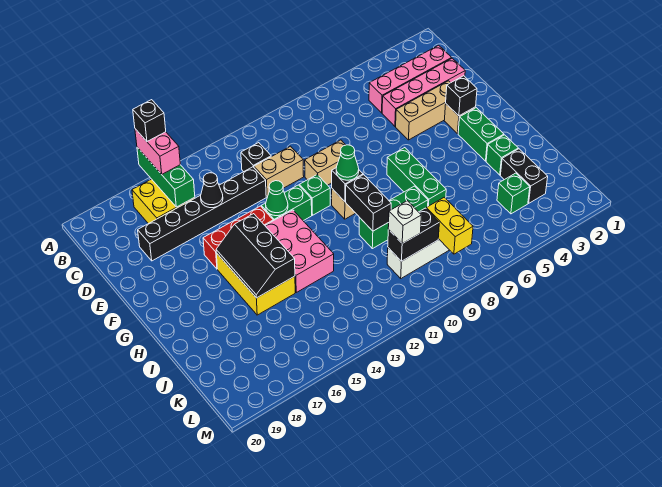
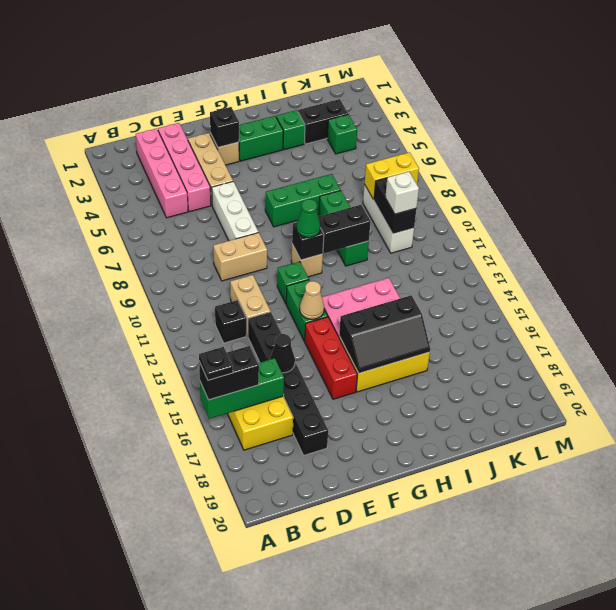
pink brick A16:B16 level 3 -> black brick A16:B16 level 3
black brick A16 level 4 -> black plate A16 level 4
none -> white brick E6:E8 level 1
tan brick E9:E10 level 1 -> tan brick D9:E9 level 1
green cone F13 level 2 -> tan cone F13 level 2

